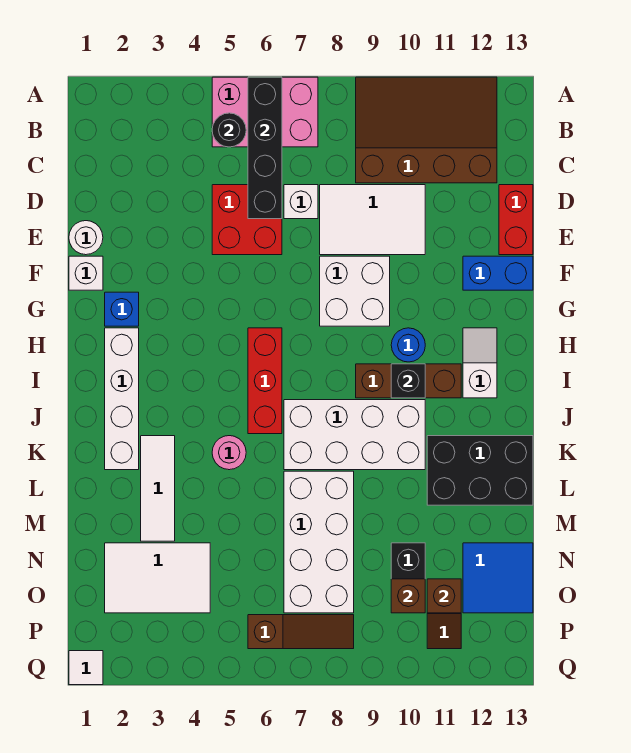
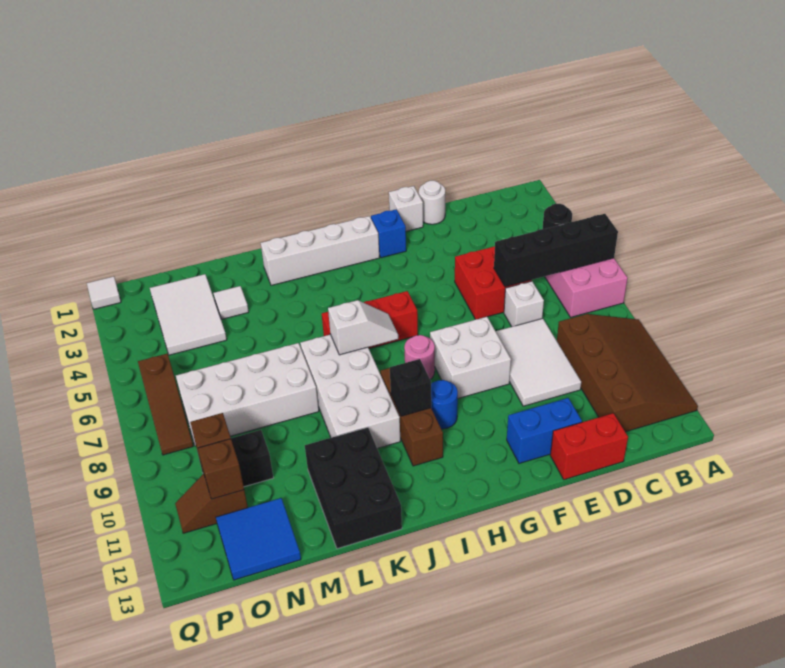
blue brick F12:F13 level 1 -> blue brick E12:F12 level 1
white slope H12:I12 level 1 top I -> white slope I7:J7 level 2 top J
white tile K3:M3 level 1 -> white tile M3 level 1
pink round brick K5 level 1 -> pink round brick H8 level 1

